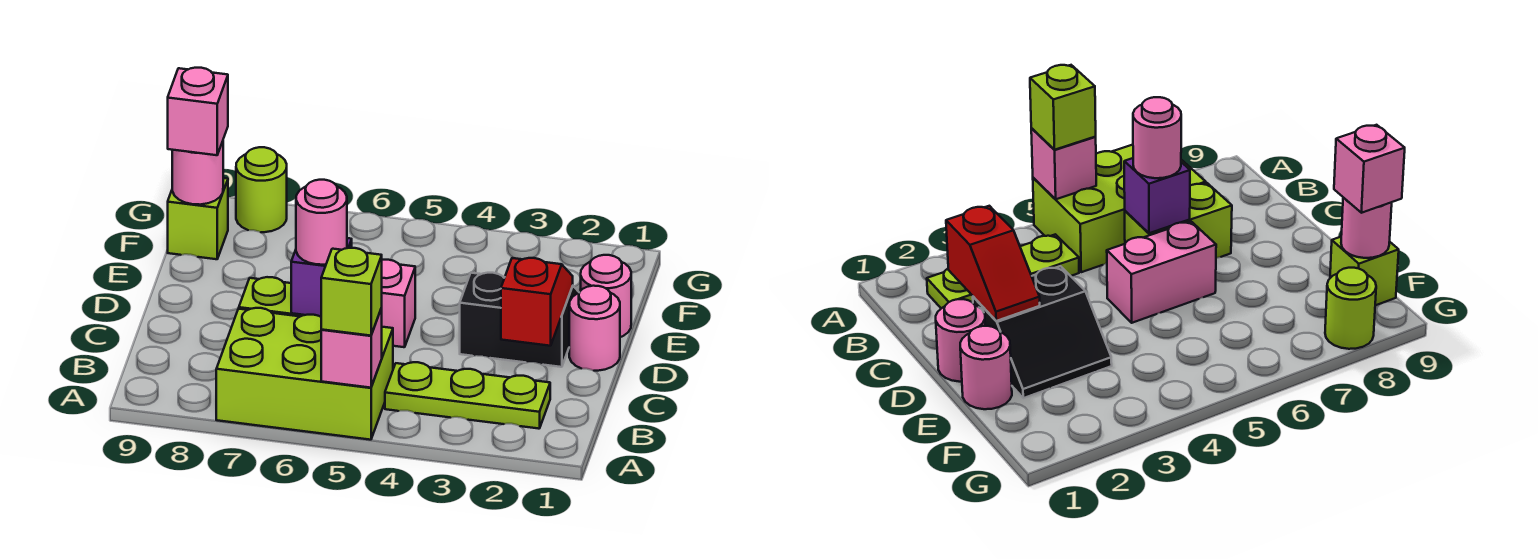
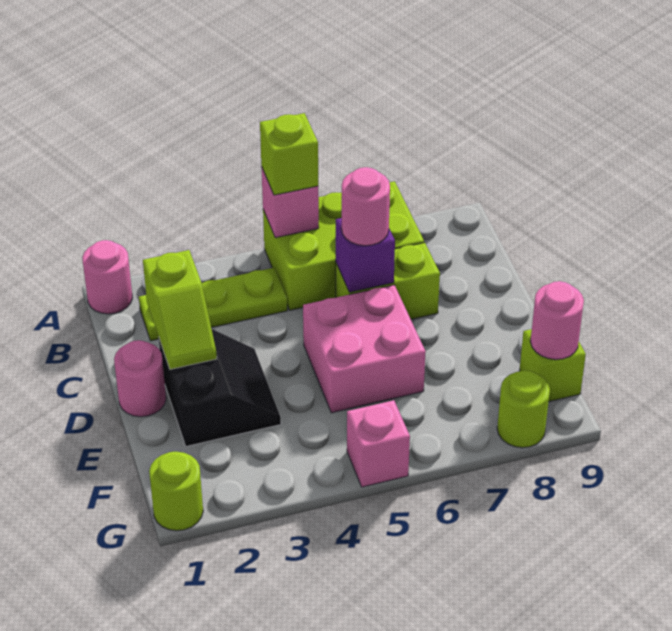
red slope C2:D2 level 2 top C -> lime slope C2:D2 level 2 top C
black slope D2:E3 level 1 top D -> black slope D2:E3 level 1 top 2
pink brick D5:D6 level 1 -> pink brick D5:E6 level 1
pink round brick E1 level 1 -> pink round brick A1 level 1
pink brick F9 level 3 -> pink brick G5 level 1
none -> lime round brick G1 level 1

